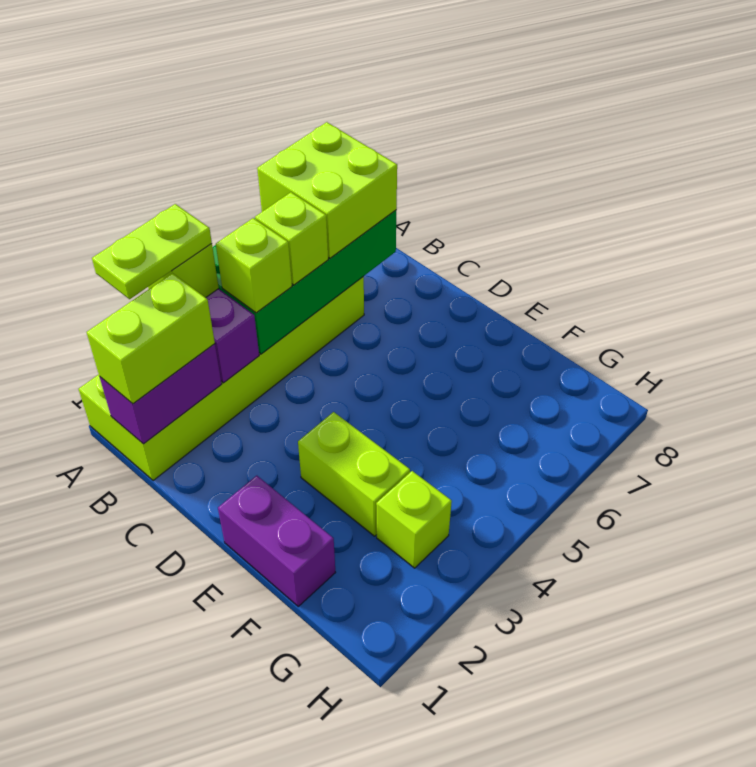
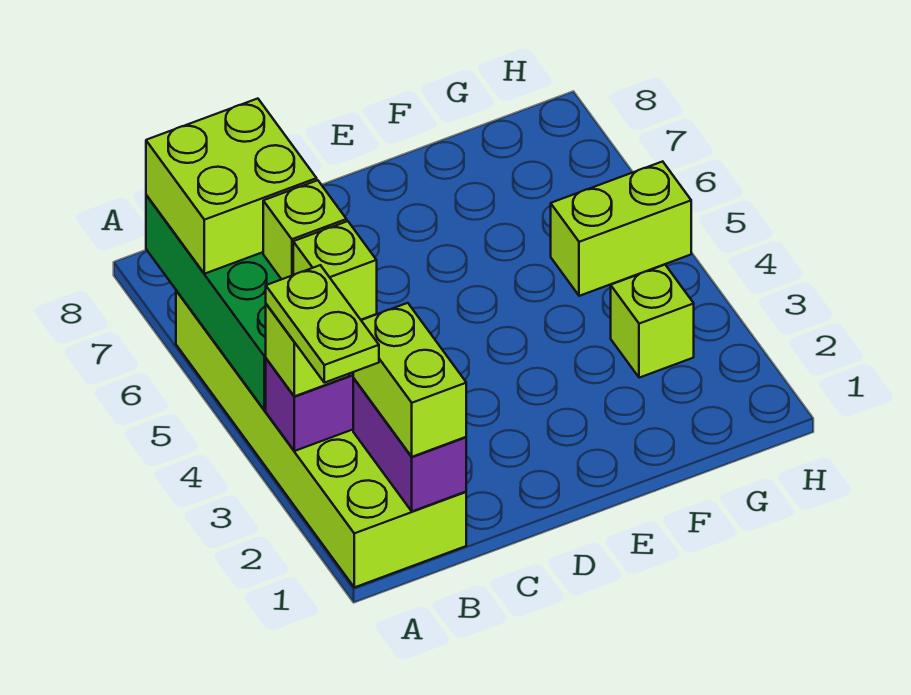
purple brick E1:F1 level 1 -> none
lime brick E3:F3 level 1 -> lime brick G5:H5 level 1

